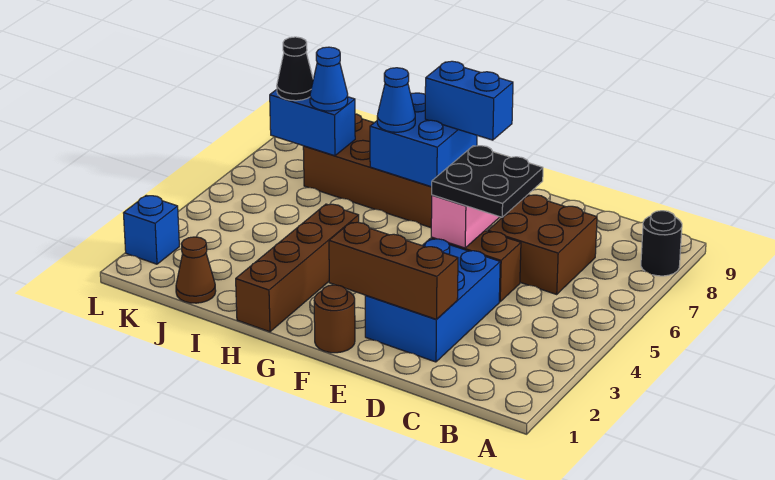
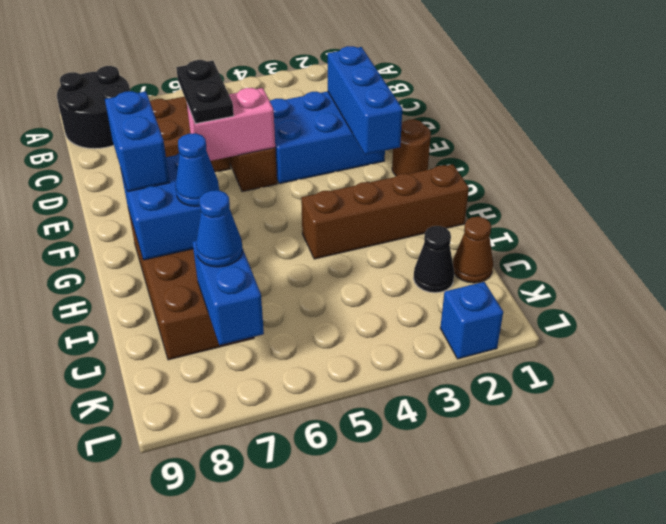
black round brick A8 level 1 -> black round brick A8:B9 level 1
brown brick D2:F2 level 2 -> blue brick D2:F2 level 2
black plate D5:E6 level 3 -> black plate D6:E6 level 3
black cone K7 level 3 -> black cone J2 level 1

